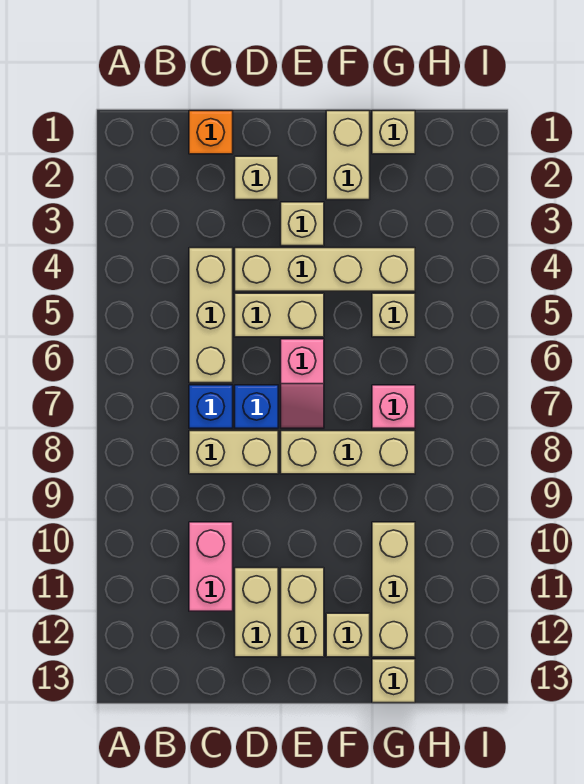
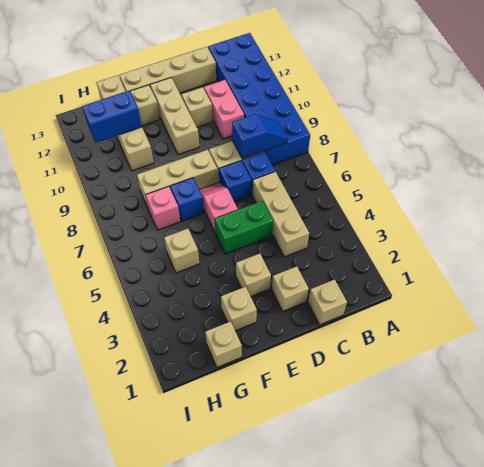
none -> blue brick A8:B13 level 1
none -> blue slope B8:C8 level 2 top C
orange brick C1 level 1 -> tan brick C1 level 1
tan brick D4:G4 level 1 -> tan brick C13:F13 level 1
tan brick D5:E5 level 1 -> green brick D5:E5 level 1
tan brick D11:D12 level 1 -> tan brick D11 level 1
tan brick E11:E12 level 1 -> tan brick E10:E12 level 1
tan brick F1:F2 level 1 -> tan brick F2 level 1
none -> blue brick F7 level 1
none -> blue brick G11:H11 level 2

